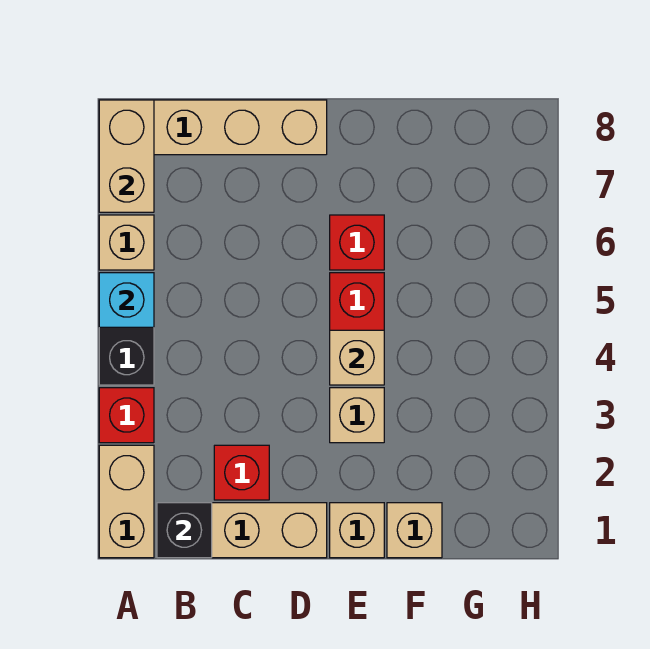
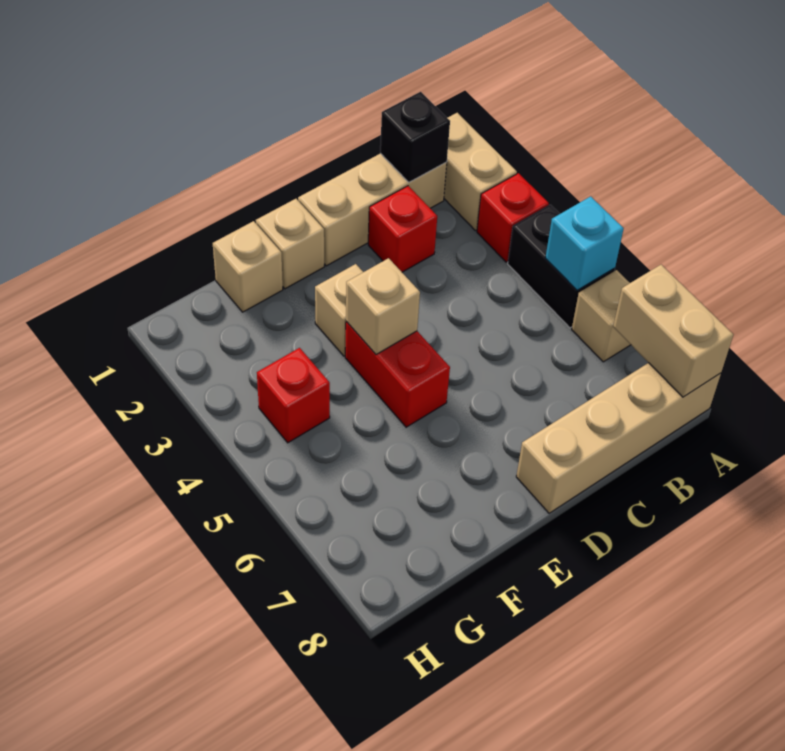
red brick E6 level 1 -> red brick G4 level 1

